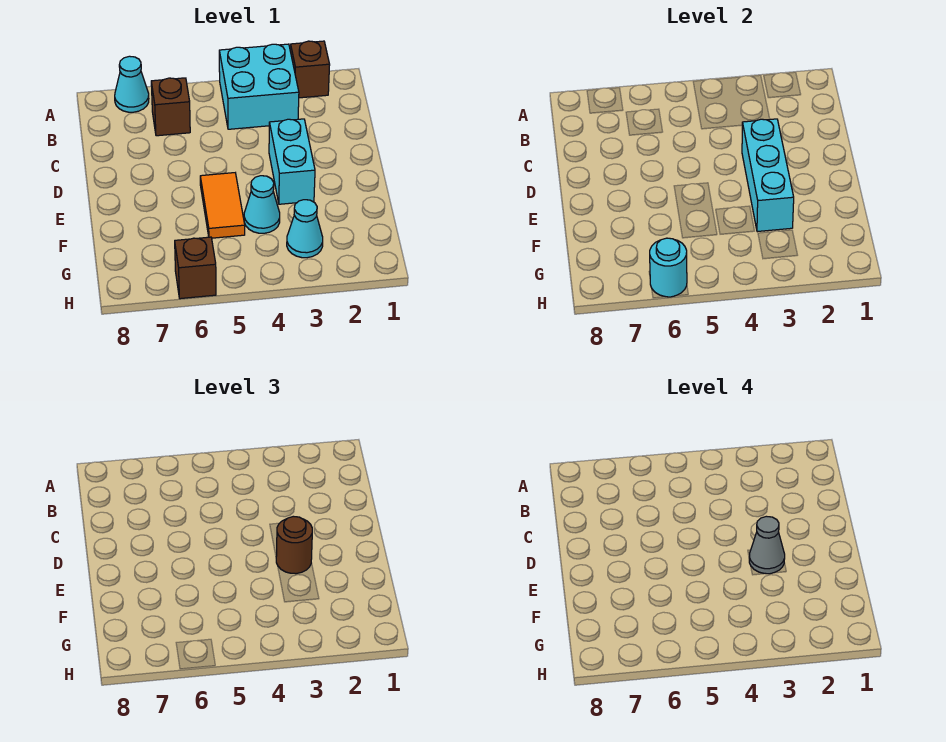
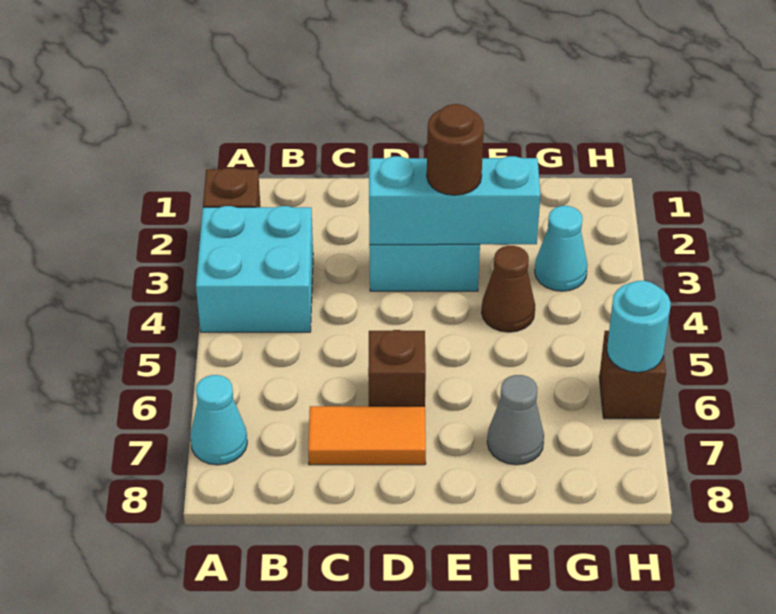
brown brick B6 level 1 -> brown brick D6 level 1
grey cone E3 level 4 -> grey cone F7 level 1
orange tile E5:F5 level 1 -> orange tile C7:D7 level 1
cyan cone F4 level 1 -> brown cone F4 level 1

